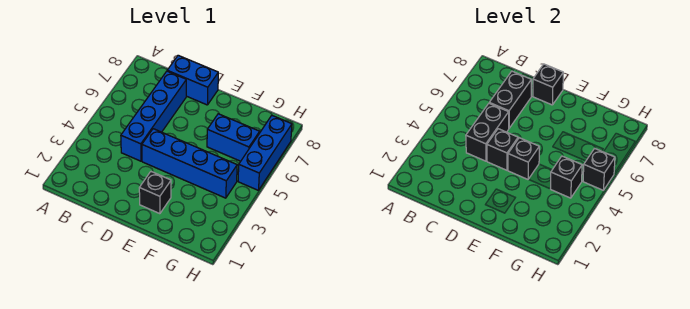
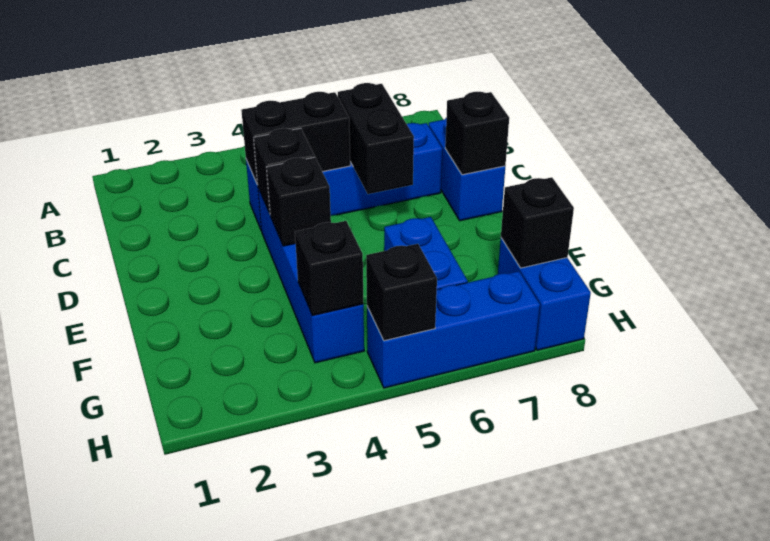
black brick C6:C7 level 2 -> black brick C6:D6 level 2
black brick E2 level 1 -> black brick G8 level 2
none -> blue brick G8:H8 level 1

